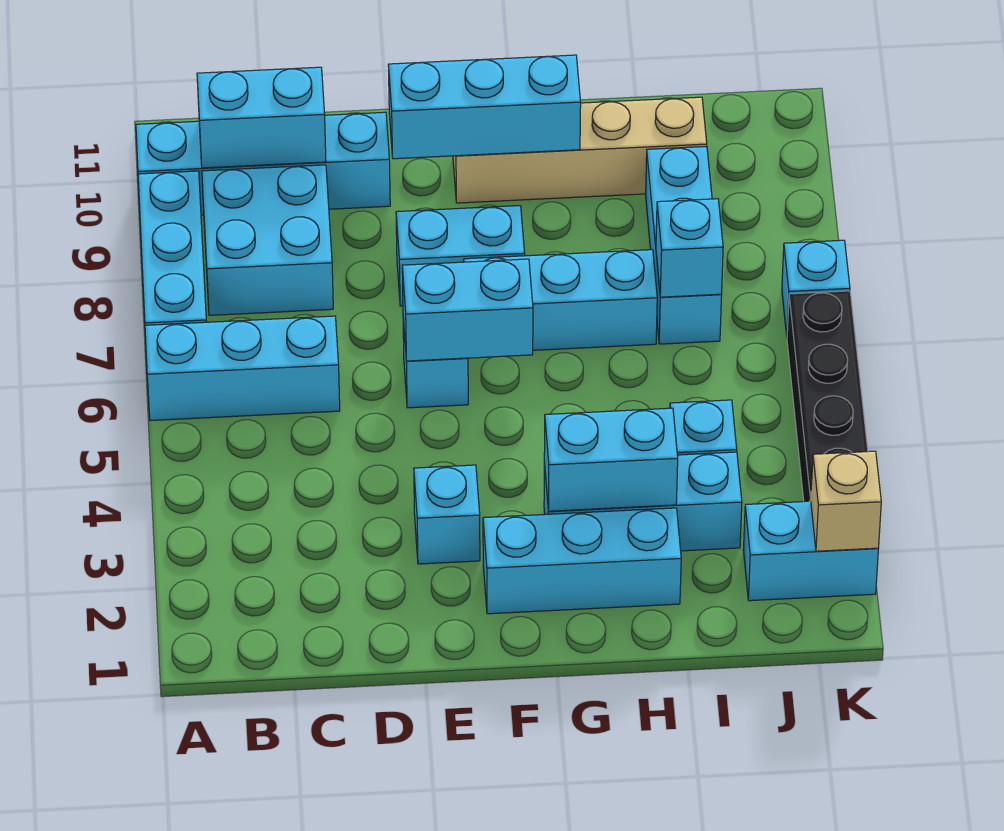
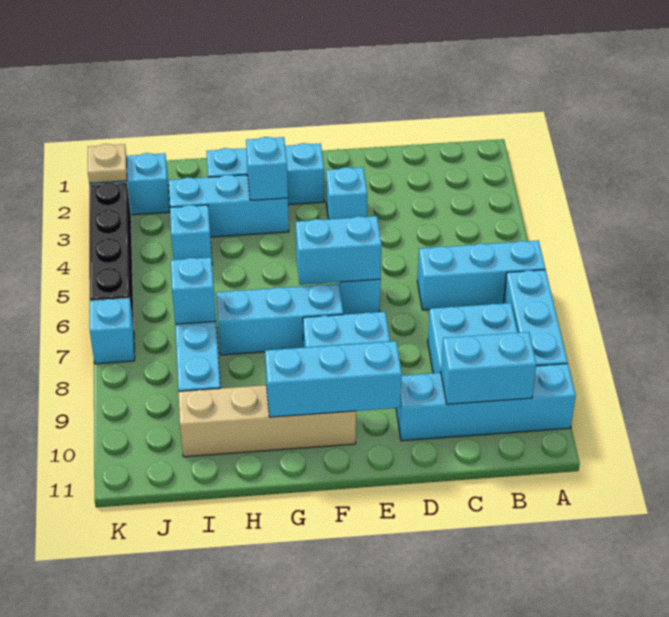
cyan brick G3:H3 level 2 -> cyan brick G3 level 2
tan brick K2 level 2 -> tan plate K2 level 2

